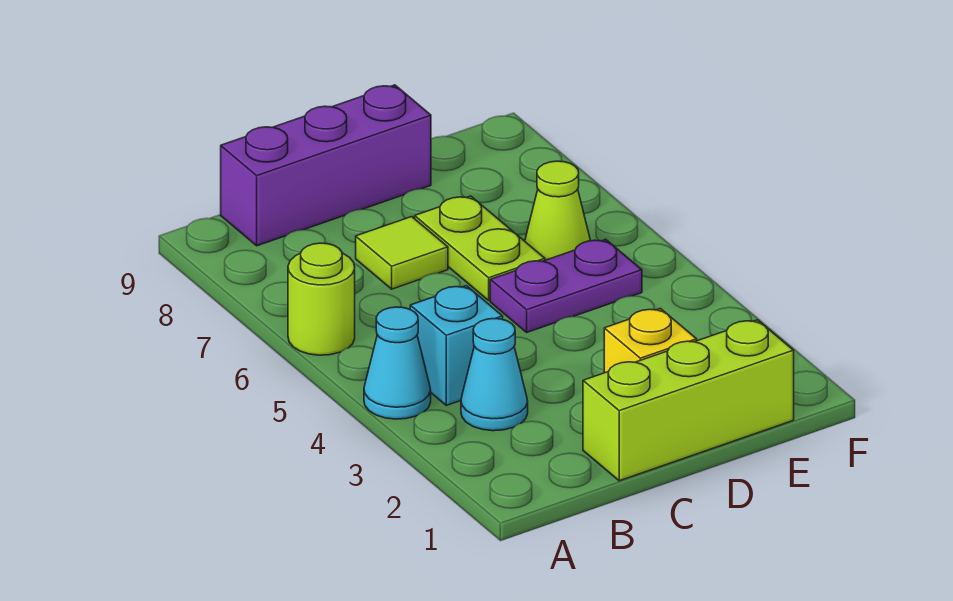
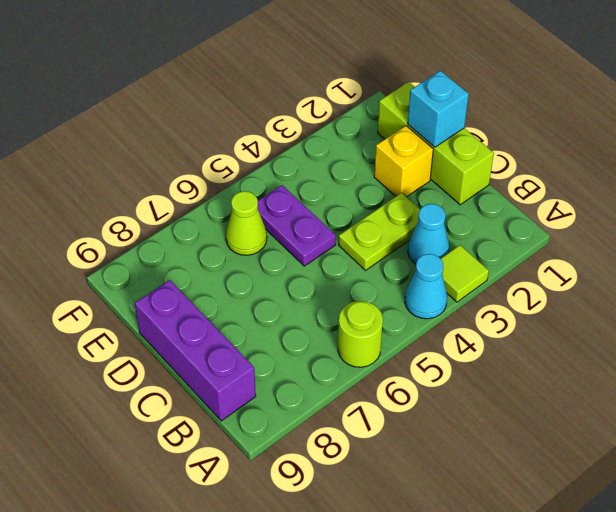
cyan brick B4 level 1 -> cyan brick D1 level 2
lime tile C7 level 1 -> lime tile A3 level 1
lime plate D6:D7 level 1 -> lime plate C3:C4 level 1

